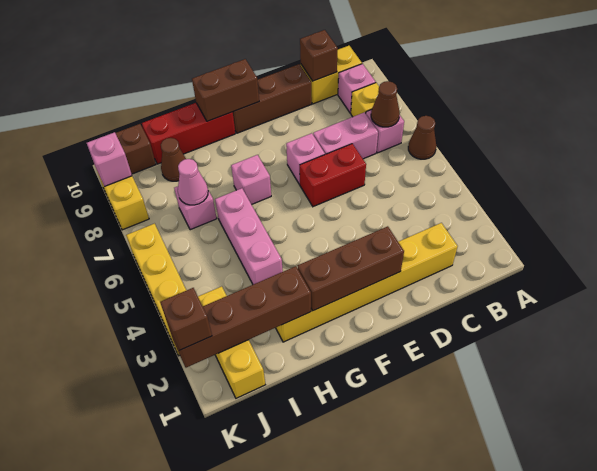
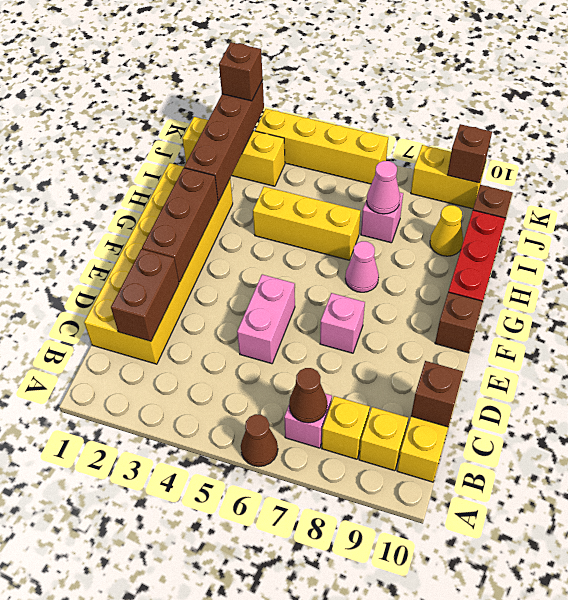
pink brick B9 level 1 -> yellow brick B9 level 1
yellow brick C2:H2 level 1 -> yellow brick C1:H2 level 1
pink brick C7:D7 level 1 -> pink brick D5:E5 level 1
red brick D6:E6 level 1 -> none
brown brick D10:F10 level 1 -> brown brick F10 level 1
brown brick F10:G10 level 2 -> brown brick C2:D2 level 2
pink brick G7 level 1 -> pink cone G7 level 1
pink brick H4:H6 level 1 -> yellow brick H4:H6 level 1
brown cone I9 level 1 -> yellow cone I9 level 1
pink brick K9 level 2 -> brown brick K9 level 2

